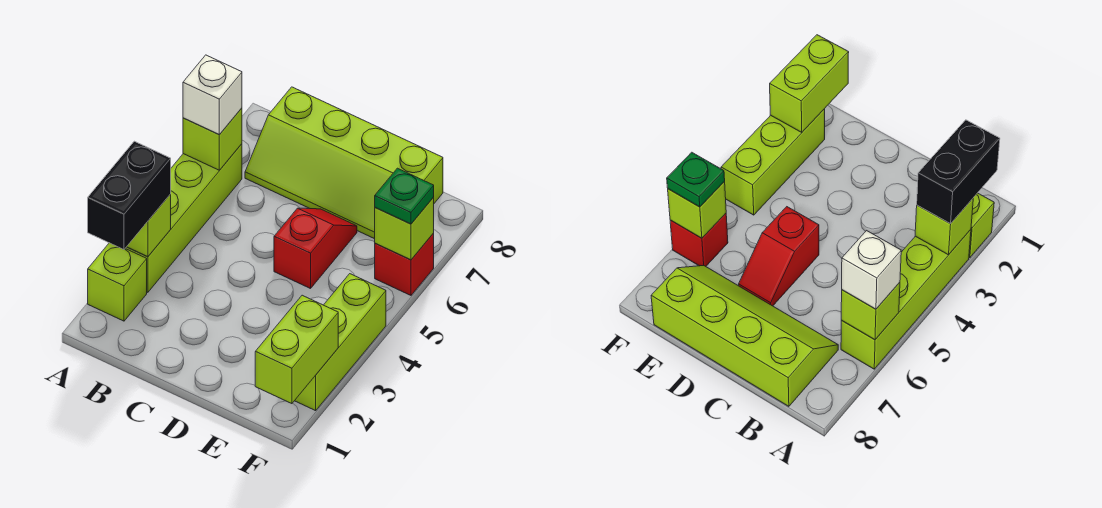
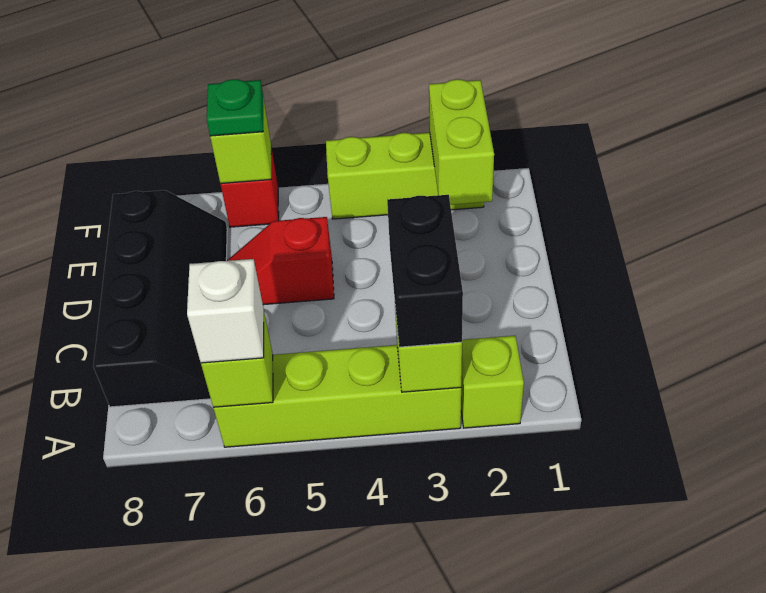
black brick A2:A3 level 3 -> black brick A3:B3 level 3
lime slope B7:E8 level 1 top 8 -> black slope B7:E8 level 1 top 8
lime brick F1:F2 level 2 -> lime brick E2:F2 level 2

